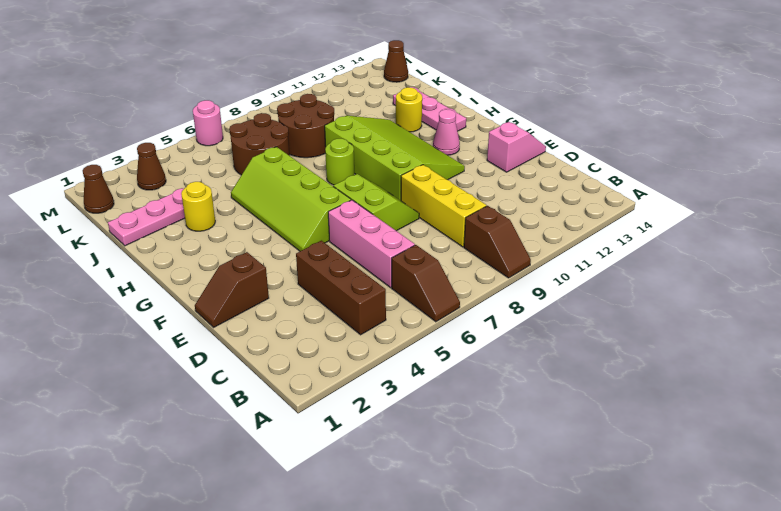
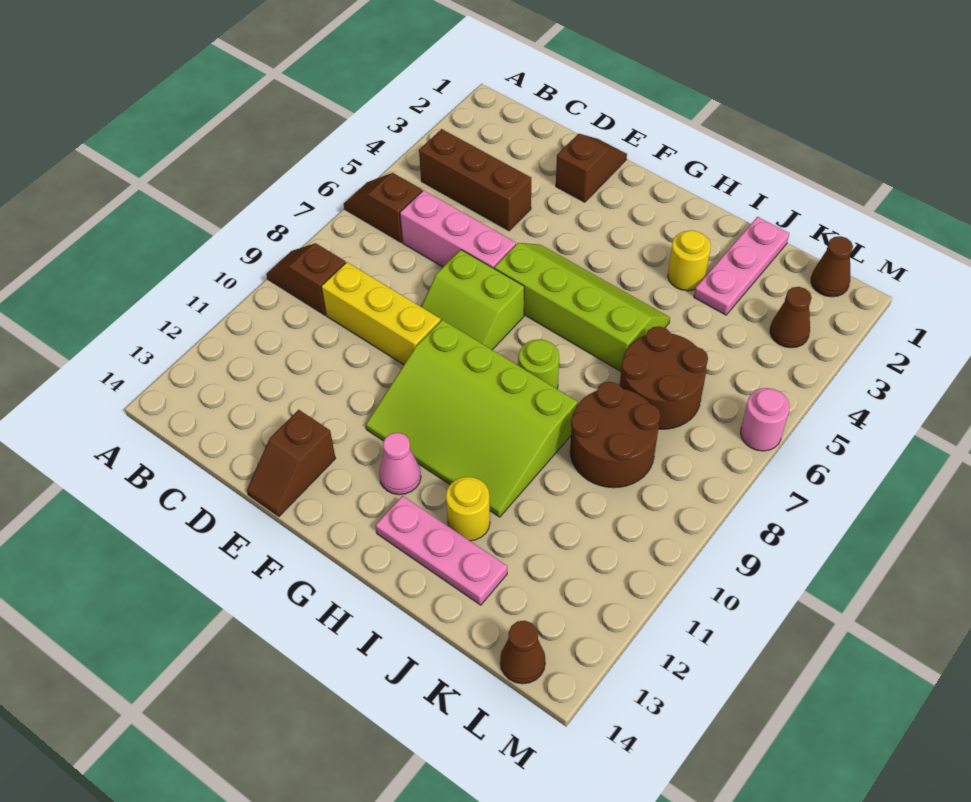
pink slope E13:E14 level 1 top 13 -> brown slope E13:E14 level 1 top 13

